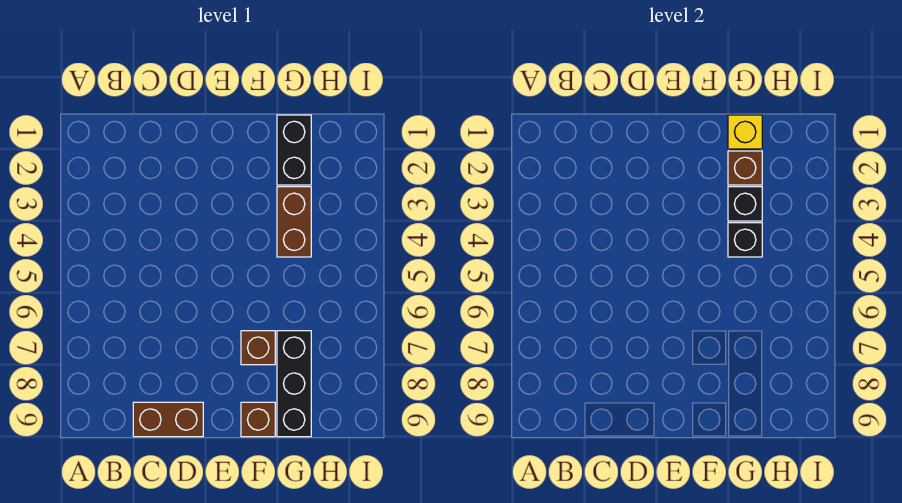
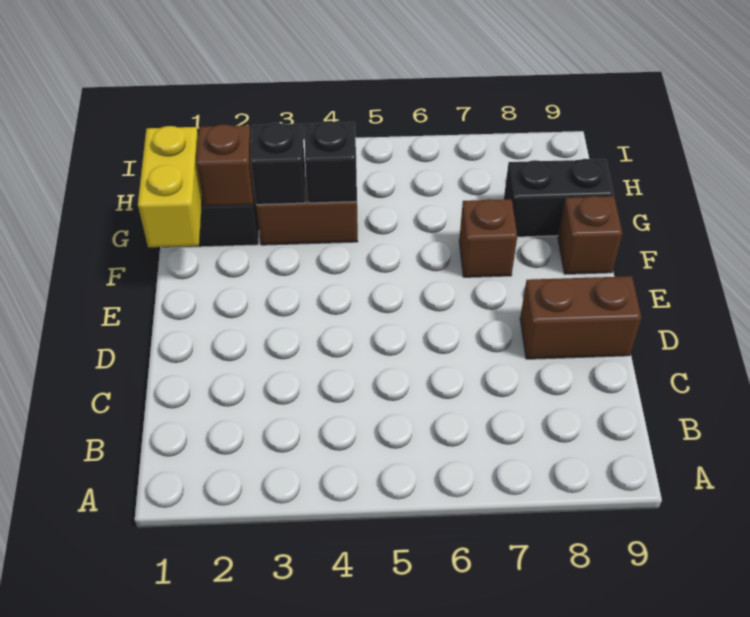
brown brick C9:D9 level 1 -> brown brick D8:D9 level 1
yellow brick G1 level 2 -> yellow brick F1:G1 level 2
black brick G7:G9 level 1 -> black brick G8:G9 level 1

